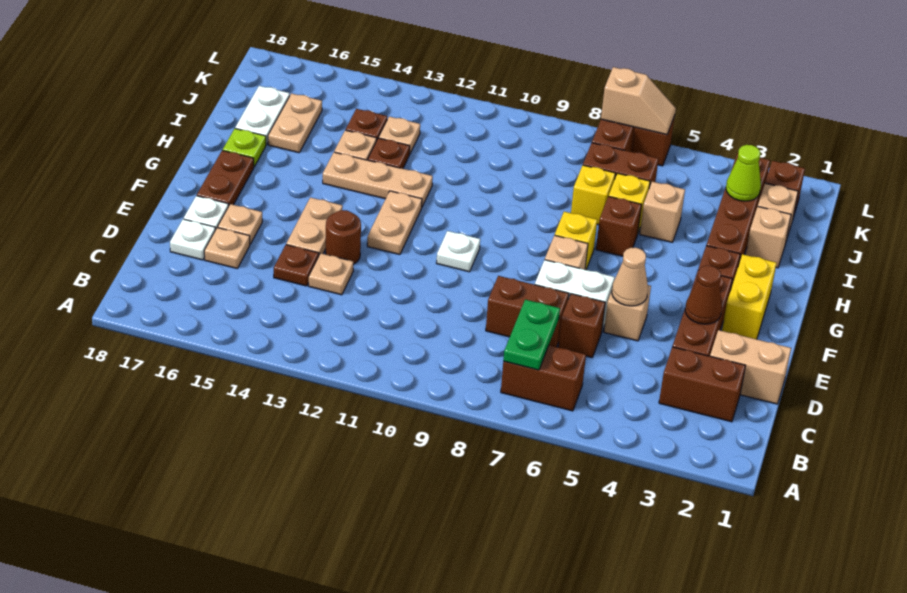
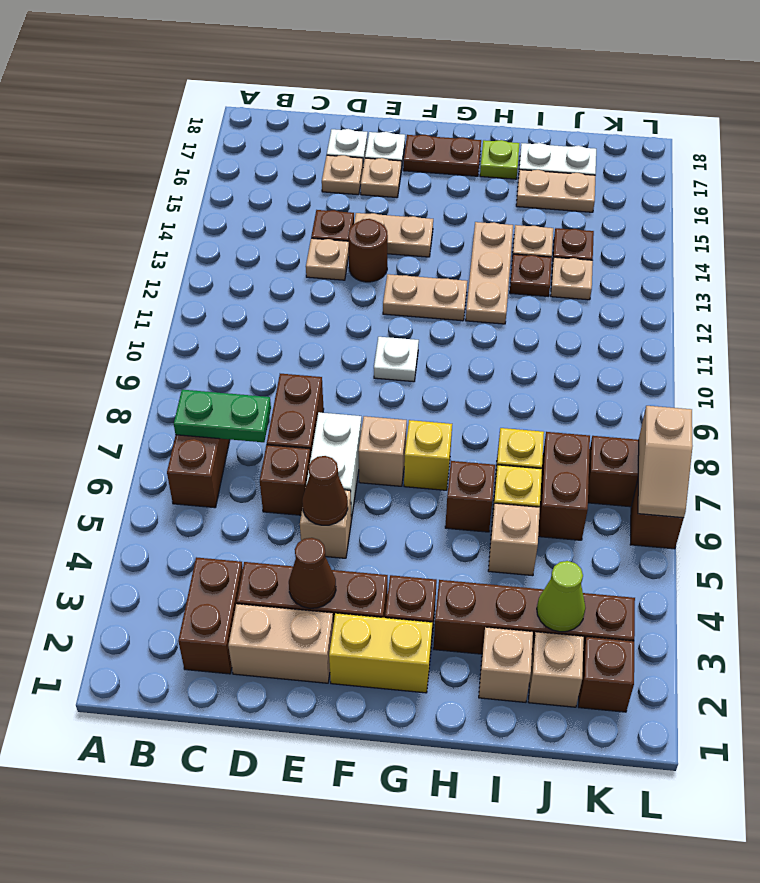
tan brick D1:D2 level 1 -> tan brick D2:E2 level 1
tan cone E5 level 2 -> brown cone E5 level 2

